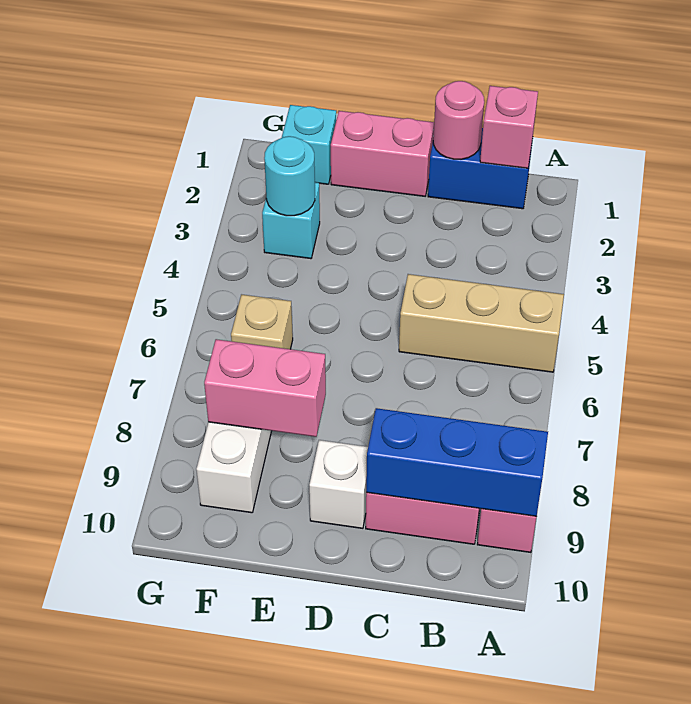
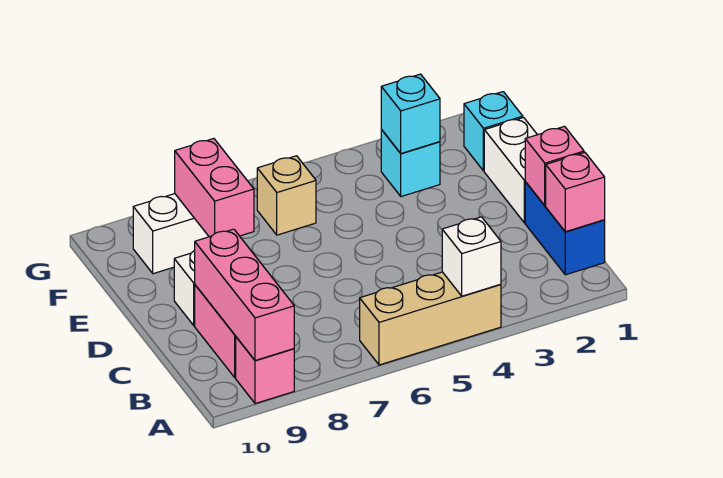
none -> white brick A4 level 2
tan brick A5:C5 level 1 -> tan brick A4:A6 level 1
blue brick A9:C9 level 2 -> pink brick A9:C9 level 2
pink round brick C1 level 2 -> pink brick C1 level 2
pink brick D1:E1 level 1 -> white brick D1:E1 level 1
cyan round brick F3 level 2 -> cyan brick F3 level 2

